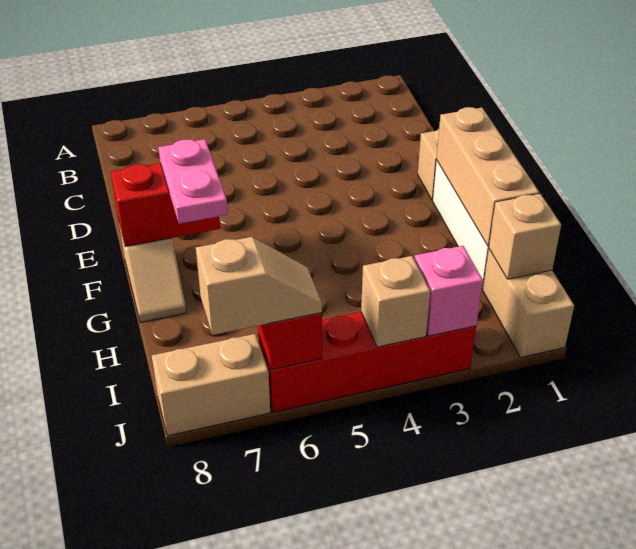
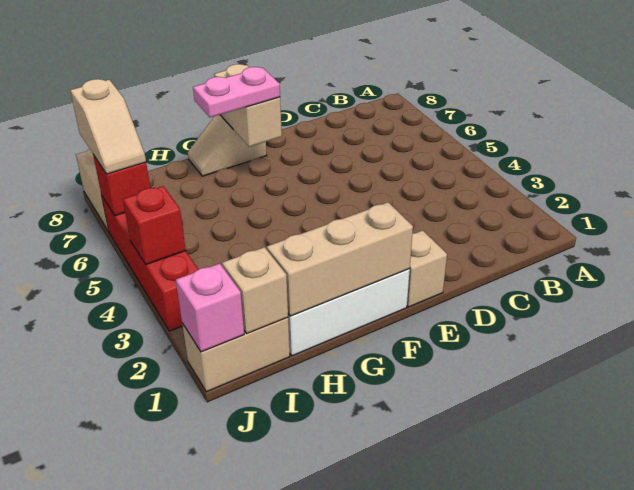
red brick F7:F8 level 2 -> tan brick F7:F8 level 2
pink brick J3 level 2 -> pink brick J1 level 2
tan brick J4 level 2 -> red brick J4 level 2

